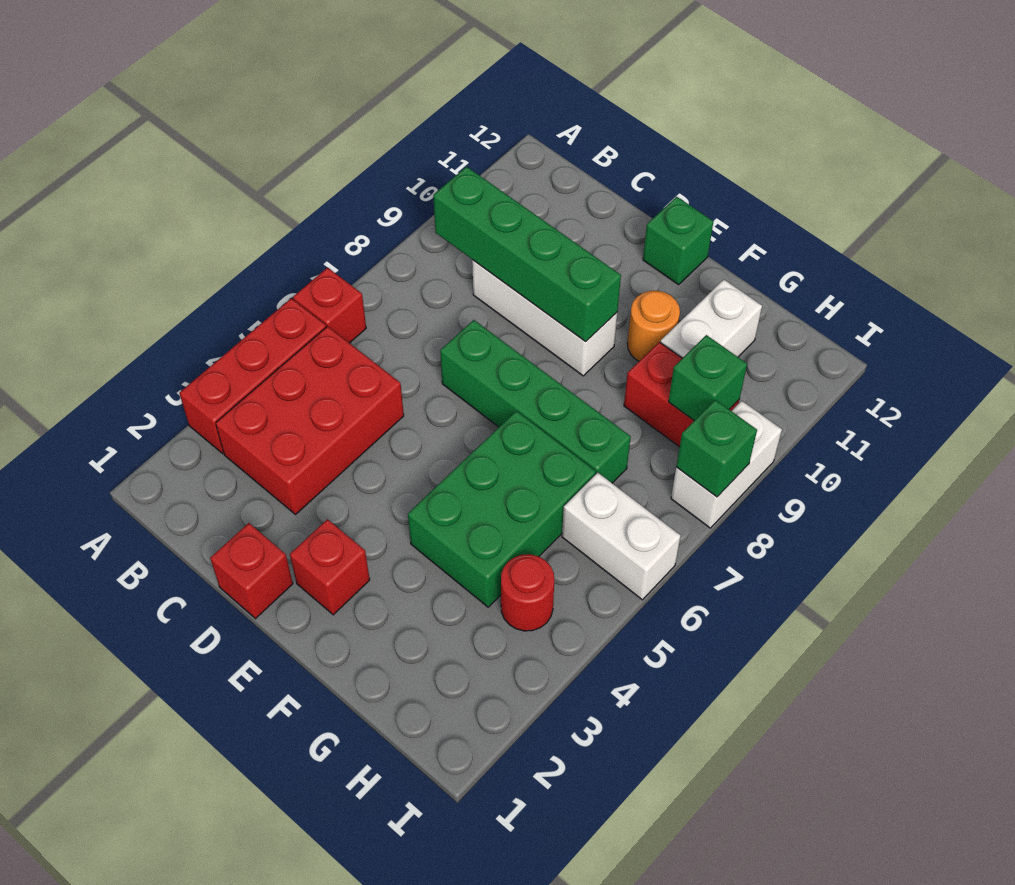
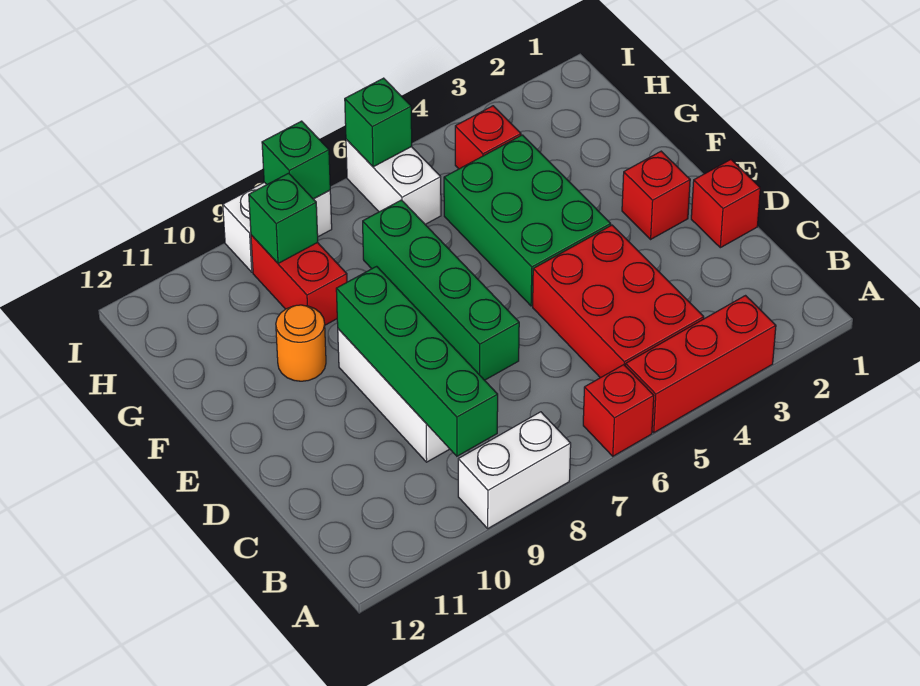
red brick B3:C5 level 1 -> red brick B4:D5 level 1
green brick E12 level 1 -> green brick I6 level 2
green brick F4:G6 level 1 -> green brick E4:G5 level 1
white brick G10:G11 level 1 -> white brick A8:A9 level 1
red round brick H4 level 1 -> red brick H4 level 1

